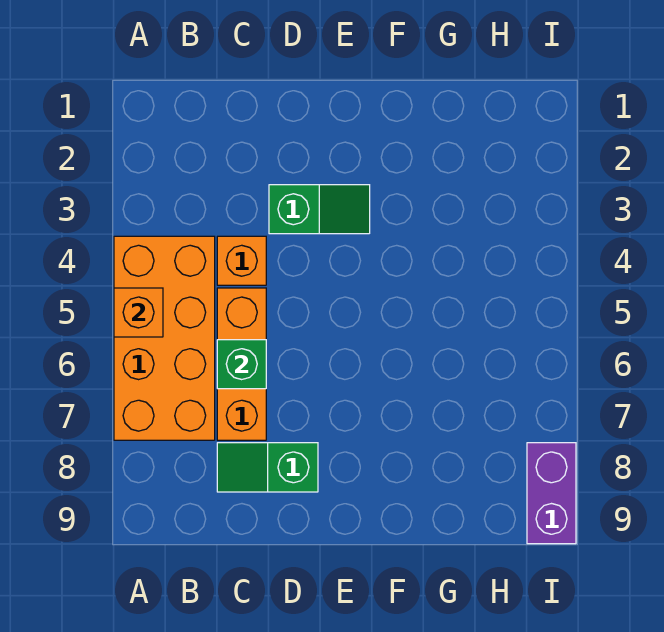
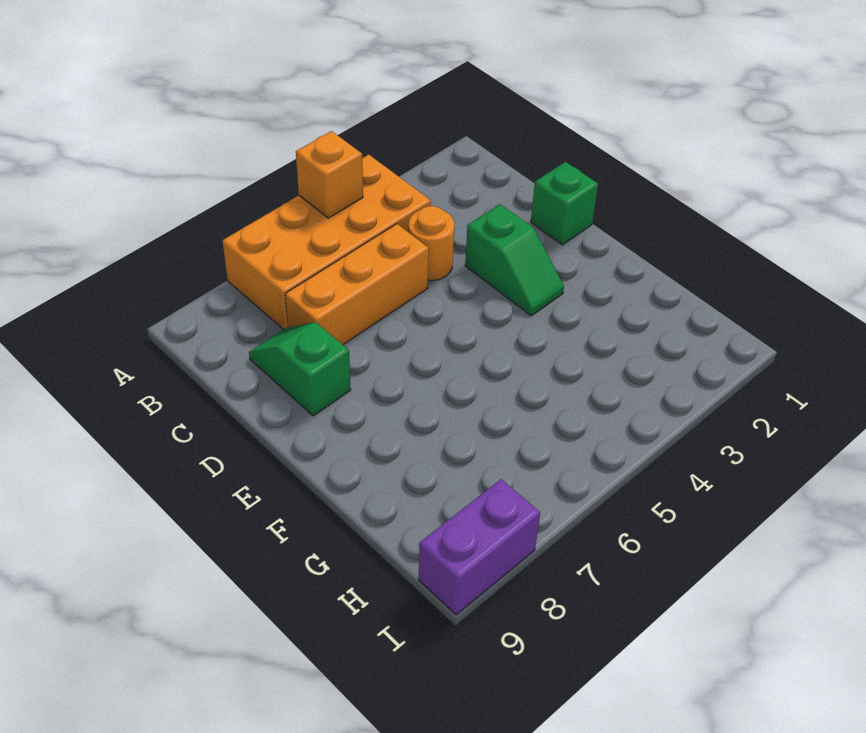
orange brick C4 level 1 -> orange round brick C4 level 1
green brick C6 level 2 -> green brick D1 level 1

